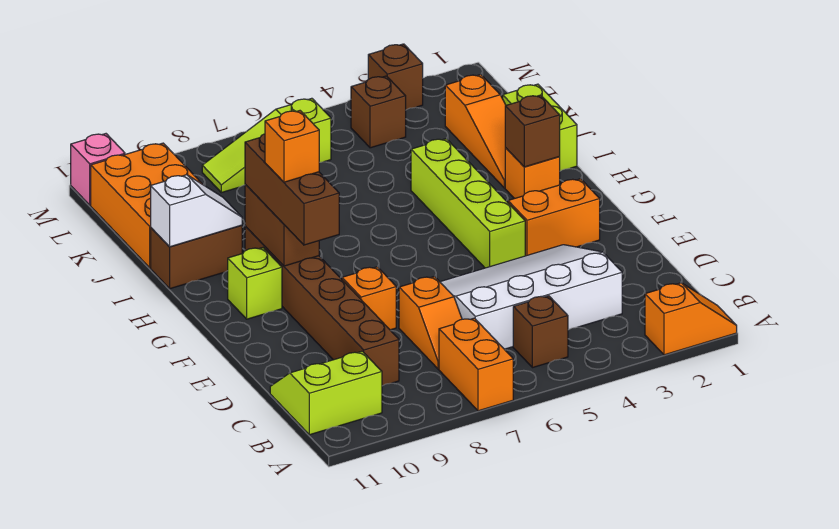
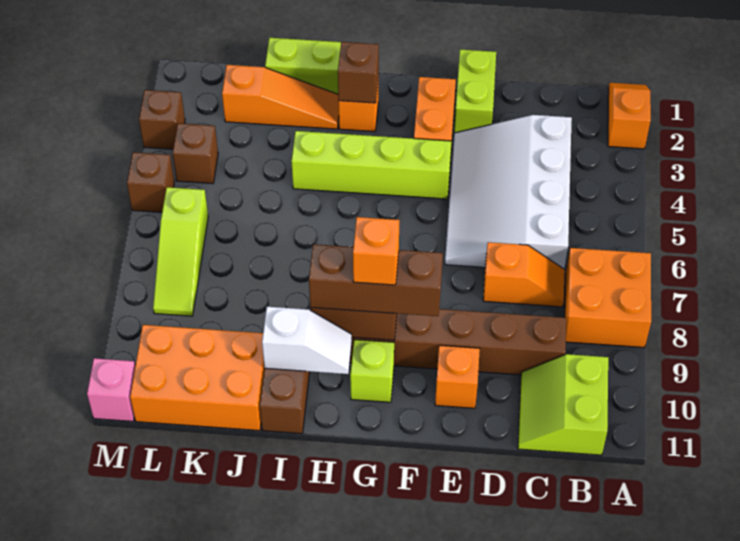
orange brick A7:B7 level 1 -> orange brick A7:B8 level 1
brown brick B5 level 1 -> brown brick M5 level 1
none -> lime brick E1:E2 level 1
orange brick E8 level 1 -> orange brick E10 level 1
white slope I10:I11 level 2 top 11 -> white slope H10:I10 level 2 top I

